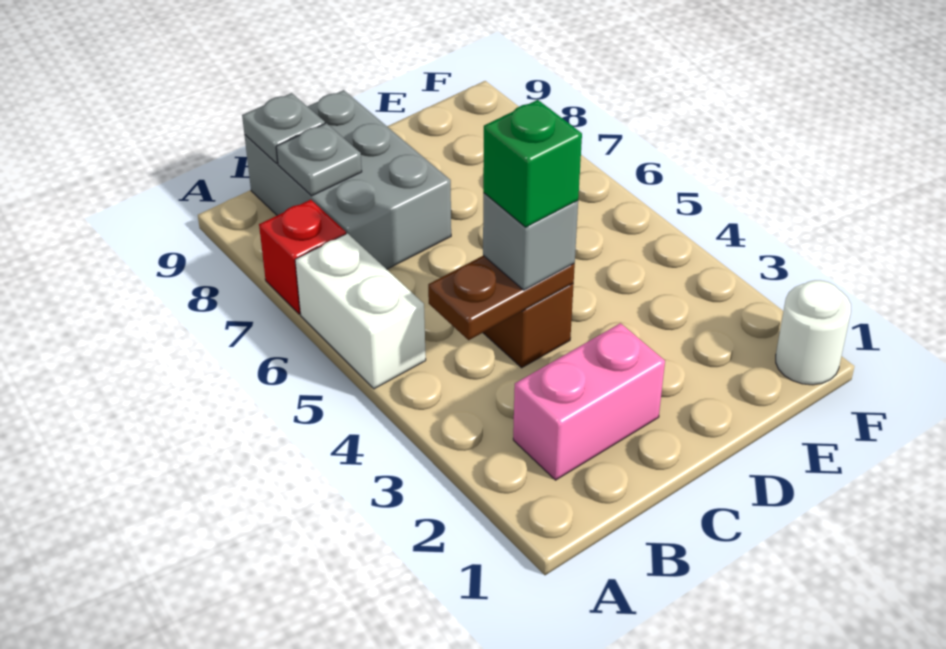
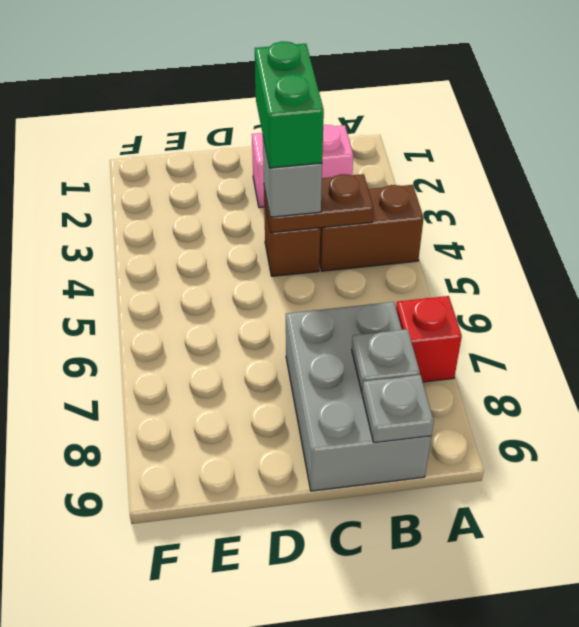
none -> brown brick A4:B4 level 1
white brick A5:A6 level 1 -> none
green brick C4 level 4 -> green brick C3:C4 level 4
white round brick F1 level 1 -> none

